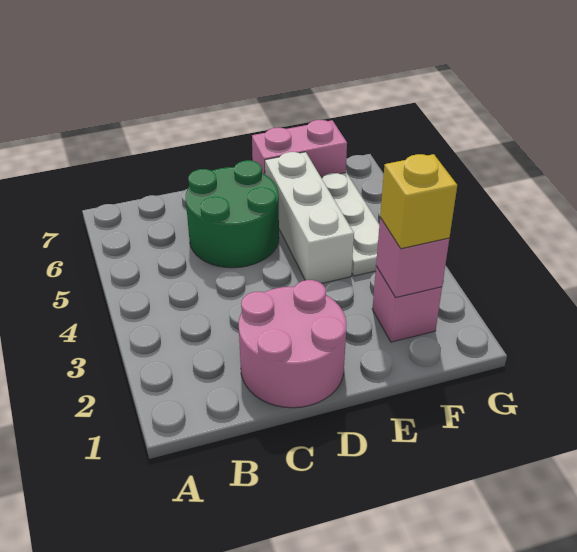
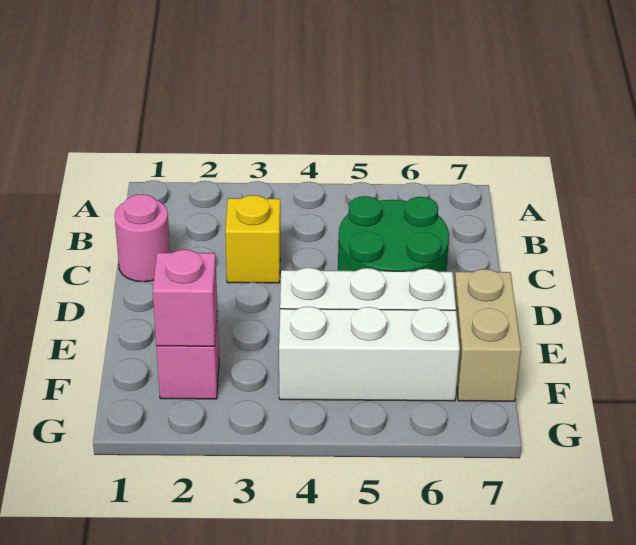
pink round brick C1:D2 level 1 -> pink round brick C1 level 1
pink brick E7:F7 level 1 -> tan brick E7:F7 level 1
yellow brick F2 level 3 -> yellow brick C3 level 1
white plate F4:F6 level 1 -> white brick F4:F6 level 1

